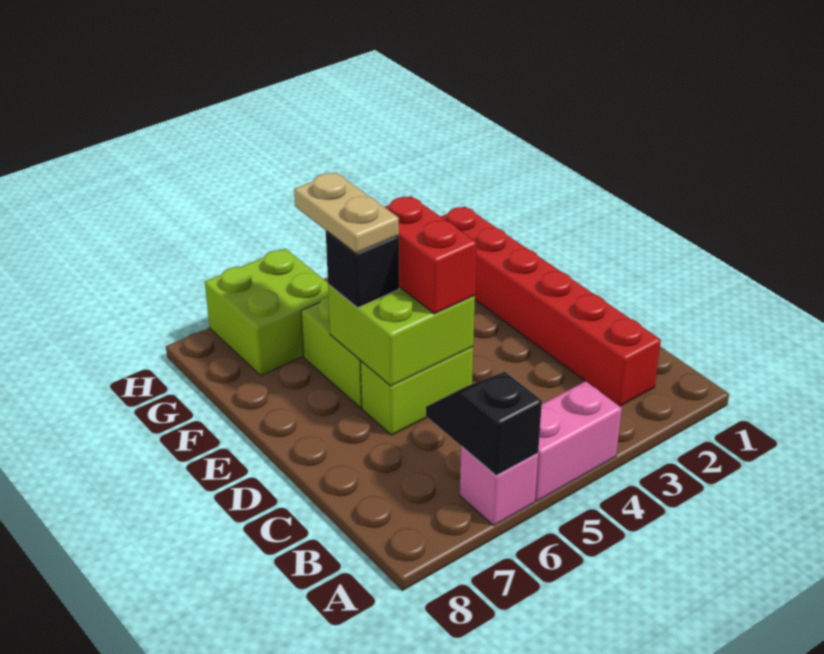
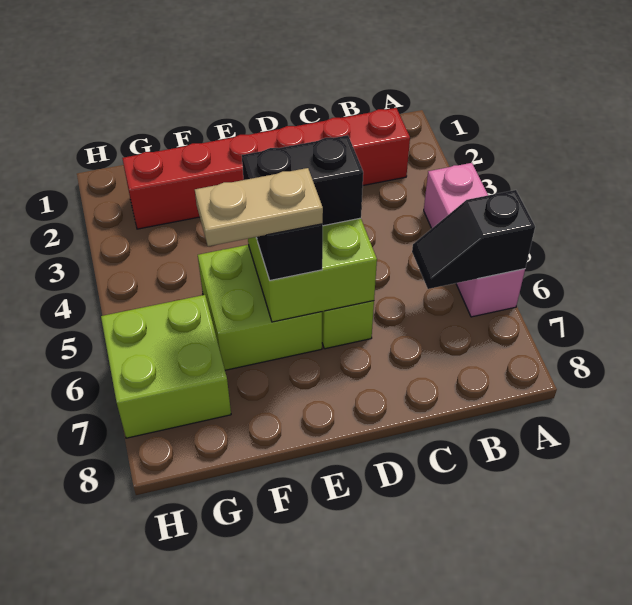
red brick D5:E5 level 3 -> black brick D5:E5 level 3

